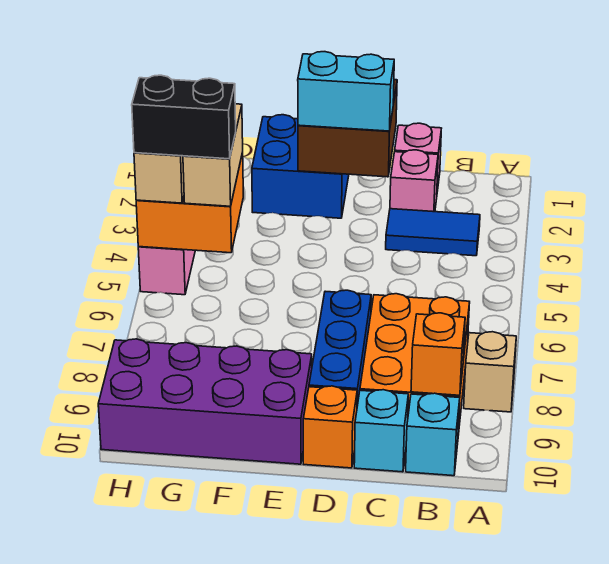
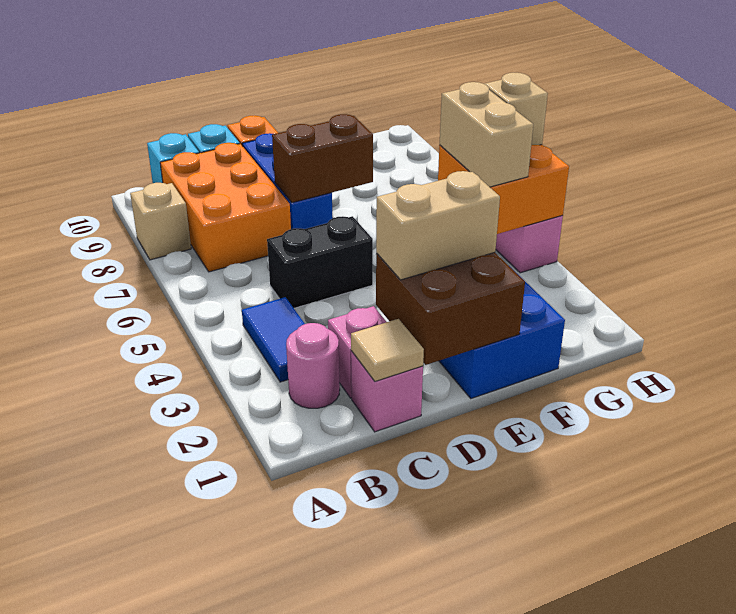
none -> pink round brick B2 level 1
blue tile B3:C3 level 1 -> blue tile B3:B4 level 1
orange brick B9 level 2 -> none
none -> tan tile C1 level 2
cyan brick D2:E2 level 3 -> tan brick D2:E2 level 3
none -> brown brick D7:E7 level 2
purple brick E9:H10 level 1 -> none
black brick G5:H5 level 4 -> black brick C5:D5 level 1

